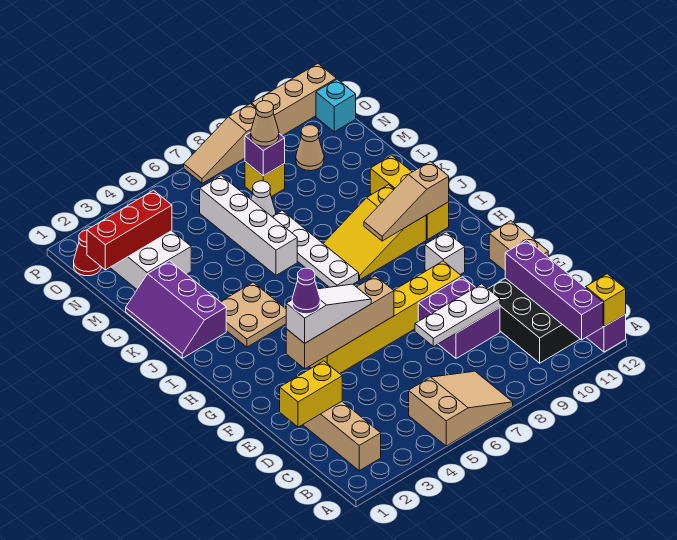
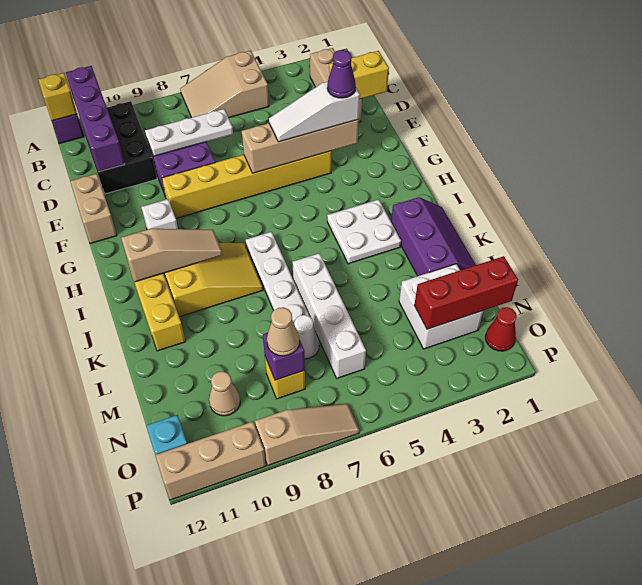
tan plate I3:J4 level 1 -> white plate I3:J4 level 1

